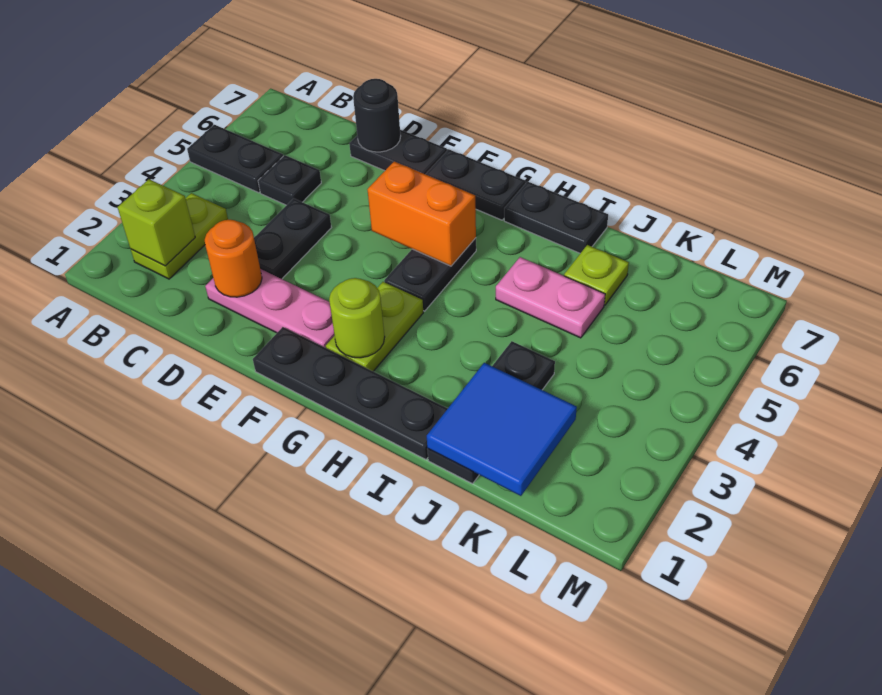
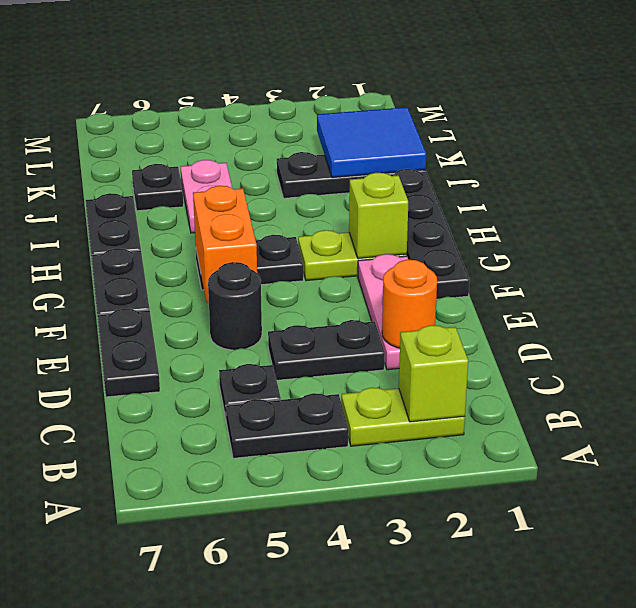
black plate A5:B5 level 1 -> black plate B4:B5 level 1
black round brick D7 level 2 -> black round brick E5 level 1
lime round brick G2 level 2 -> lime brick G2 level 2
lime plate J6 level 1 -> black plate J6 level 1

